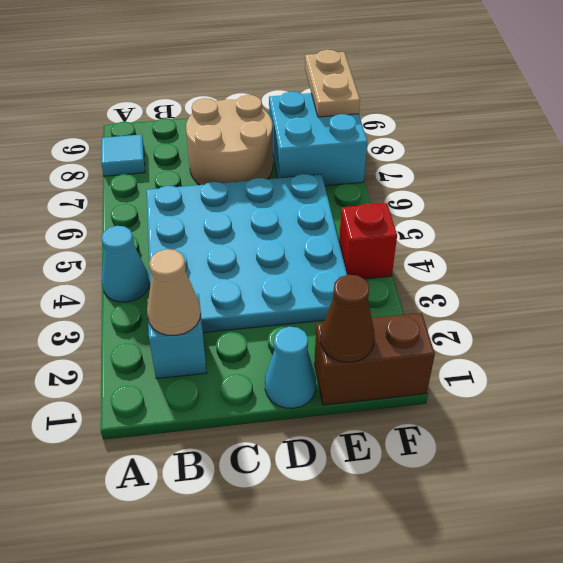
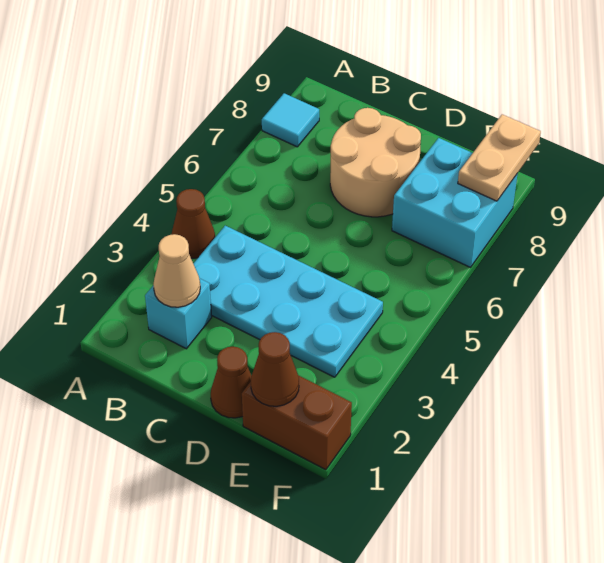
cyan cone A4 level 1 -> brown cone A4 level 1
cyan plate B3:E6 level 1 -> cyan plate B3:E4 level 1
cyan cone D1 level 1 -> brown cone D1 level 1
red brick F4 level 1 -> none

